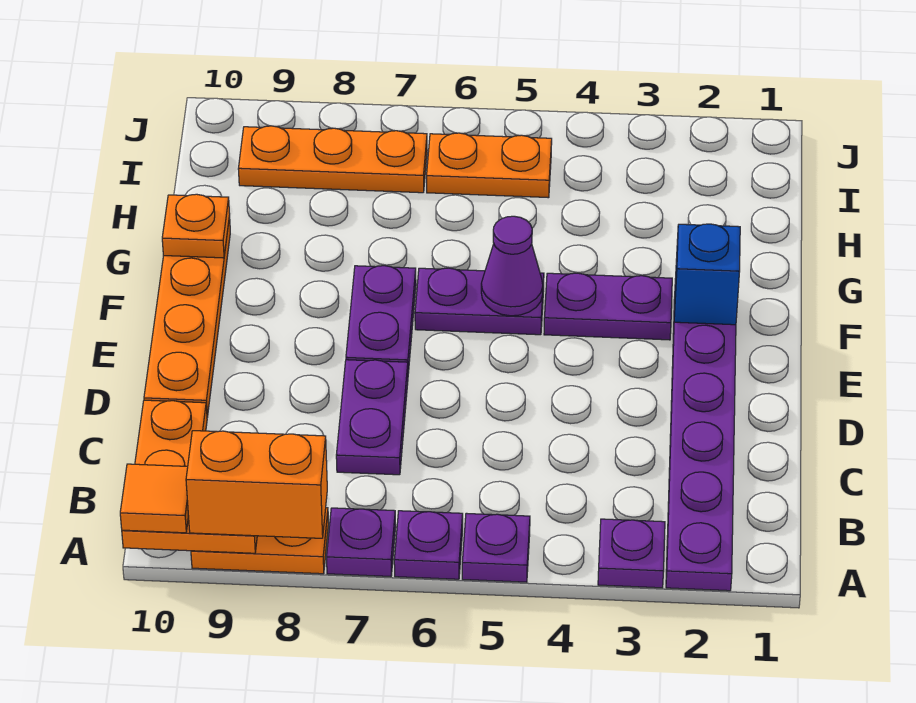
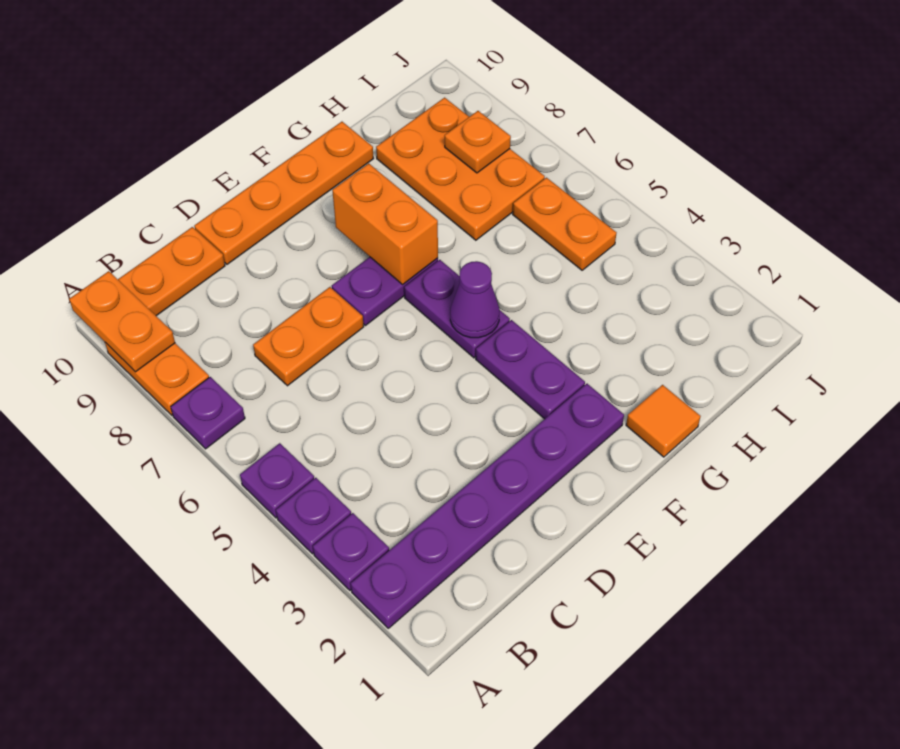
purple plate A6 level 1 -> purple plate A4 level 1
orange brick A8:A9 level 3 -> orange brick F7:F8 level 2
orange tile A10 level 3 -> orange tile G1 level 1
purple plate C7:D7 level 1 -> orange plate C7:D7 level 1
blue brick F2 level 2 -> none
orange plate G10 level 2 -> orange plate I8 level 2
orange plate I7:I9 level 1 -> orange plate H7:I9 level 1

